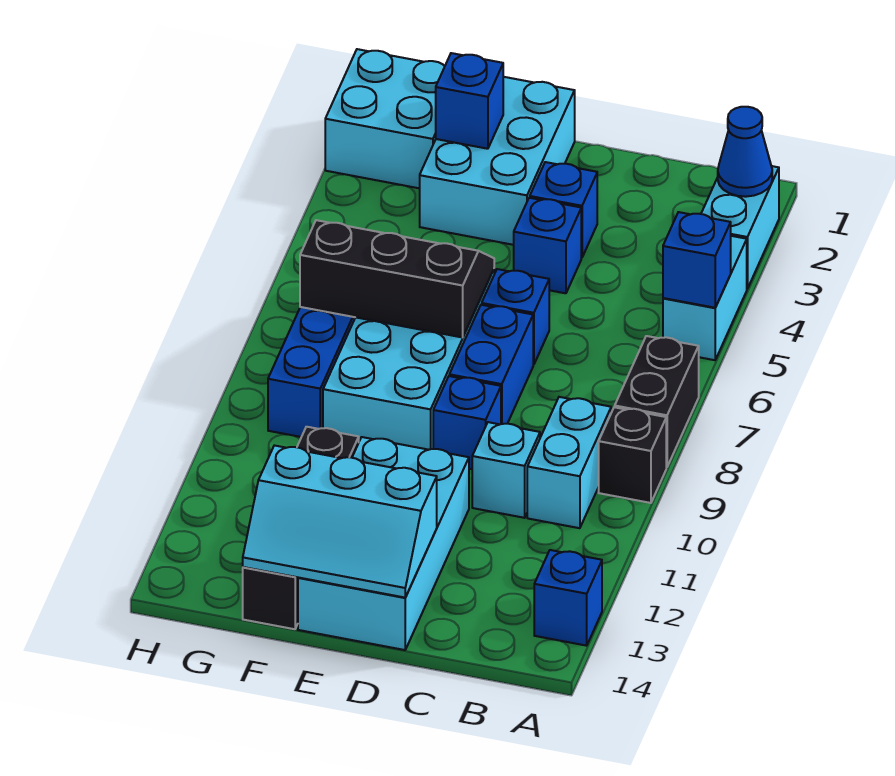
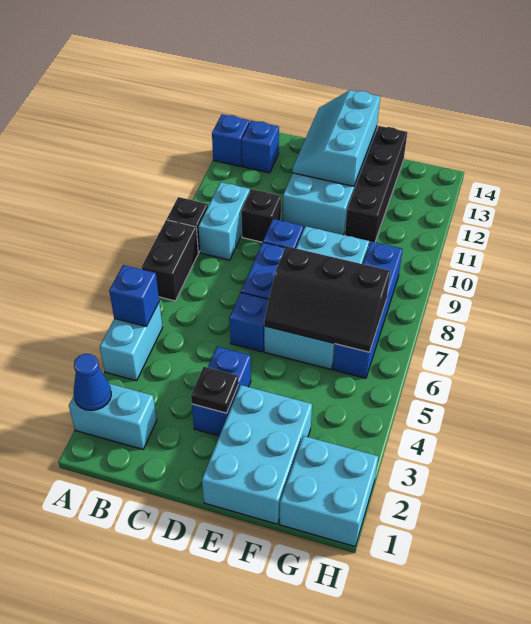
cyan brick A2:A3 level 1 -> cyan brick A2:B2 level 1
cyan brick C10 level 1 -> black brick C10 level 1
none -> black plate D3 level 2
cyan slope D13:F14 level 2 top 13 -> cyan slope D12:E14 level 2 top E
blue brick F2 level 2 -> blue brick B13 level 1

